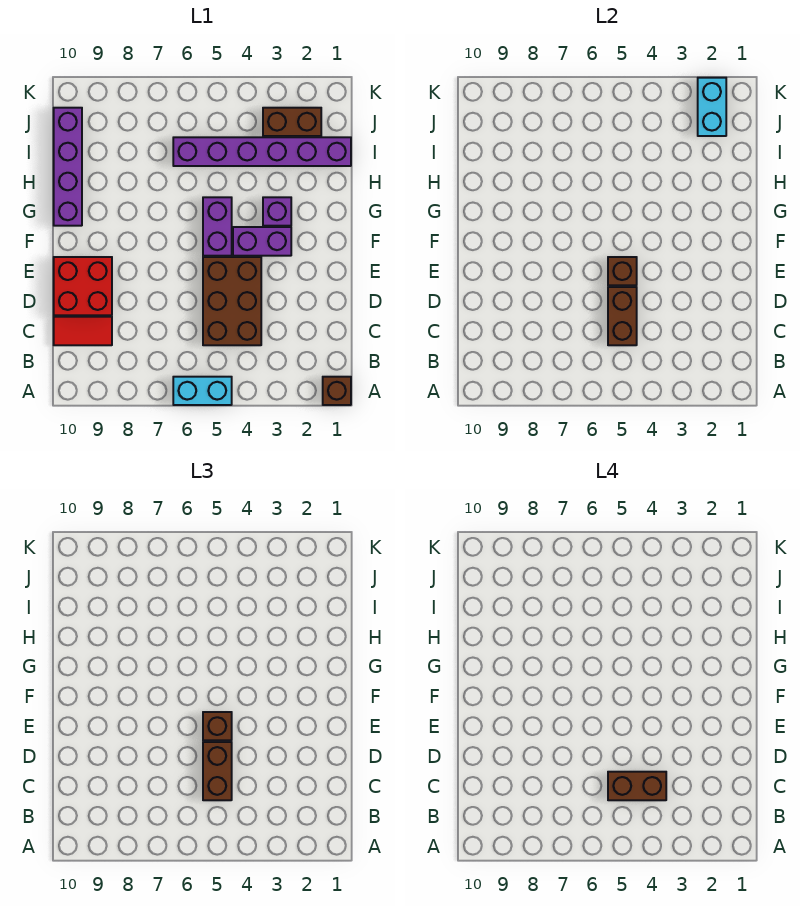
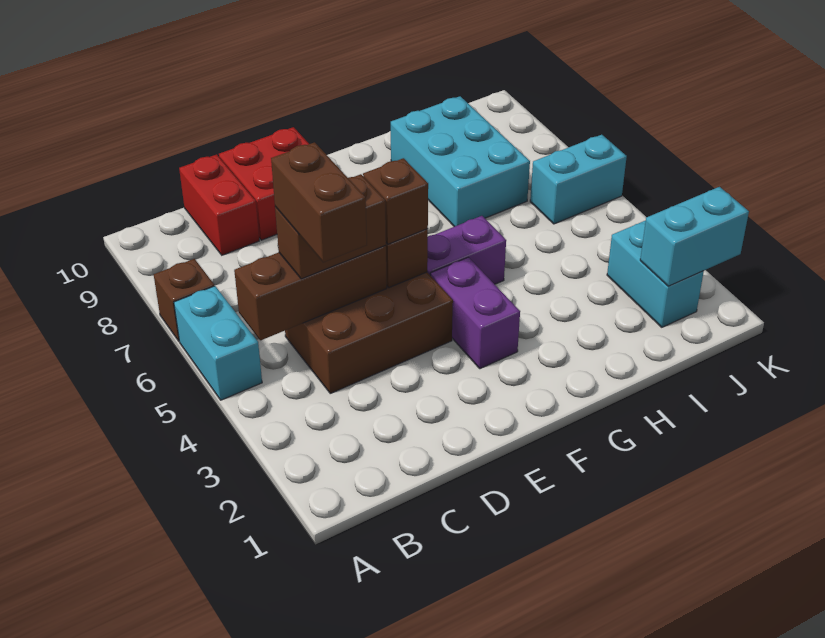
brown brick A1 level 1 -> brown brick A7 level 1
brown brick C5:D5 level 2 -> brown brick B5:D5 level 2
red tile C9:C10 level 1 -> red brick C9:C10 level 1
purple brick G3 level 1 -> none
purple brick G10:J10 level 1 -> none
none -> cyan brick H7:I9 level 1
purple brick I1:I6 level 1 -> none
brown brick J2:J3 level 1 -> cyan brick J2:J3 level 1
none -> cyan brick J6:K6 level 1

